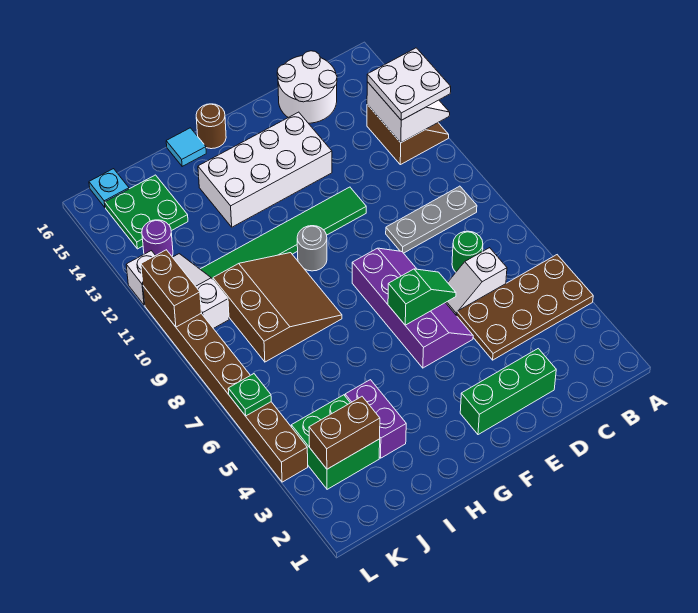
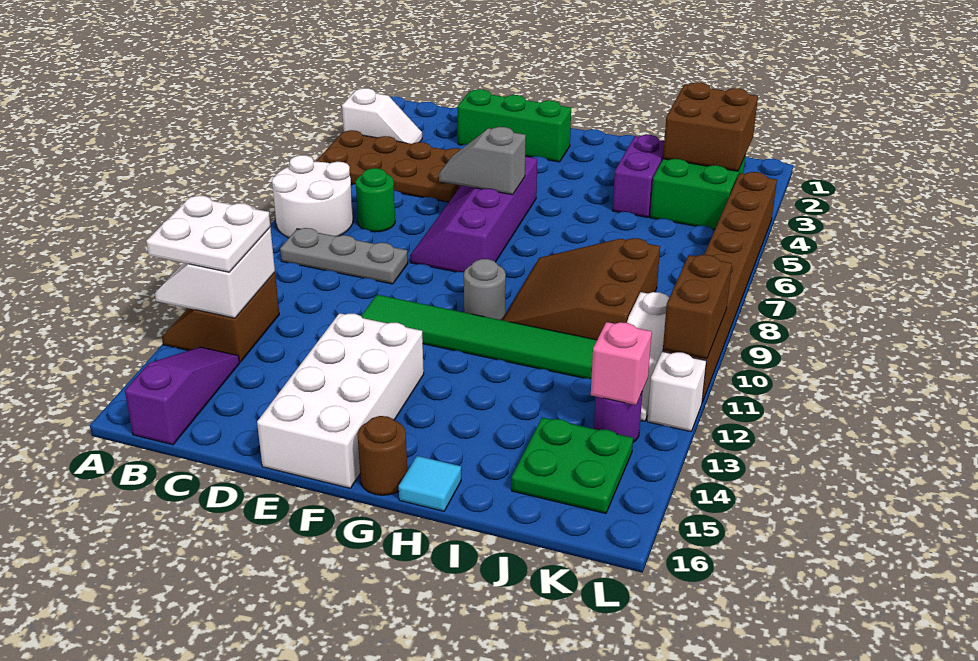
none -> purple slope B14:B16 level 1 top 16
white slope C6:D6 level 1 top C -> white slope A3:B3 level 1 top A
white round brick C15:D16 level 1 -> white round brick A7:B8 level 1
green slope E6:F6 level 2 top F -> grey slope E6:F6 level 2 top F
white brick E13:H14 level 1 -> white brick E13:F16 level 1
brown brick J3:K3 level 2 -> brown brick J2:K3 level 2
none -> pink brick K13 level 2
cyan plate K16 level 1 -> none
green plate L6 level 2 -> none

